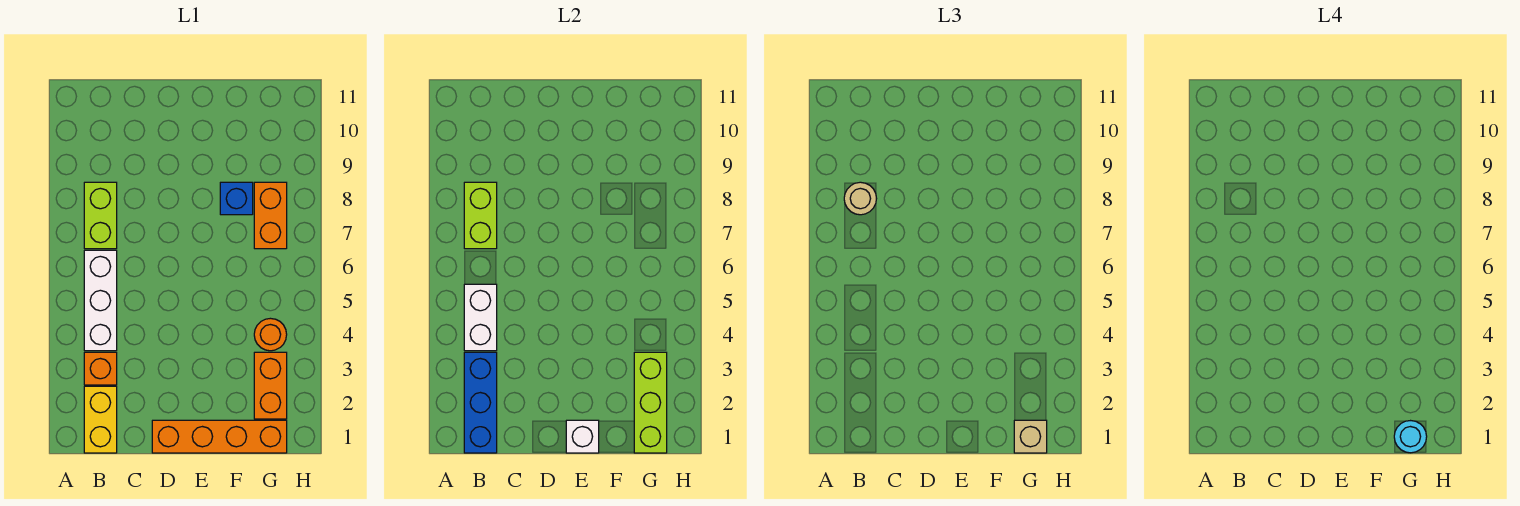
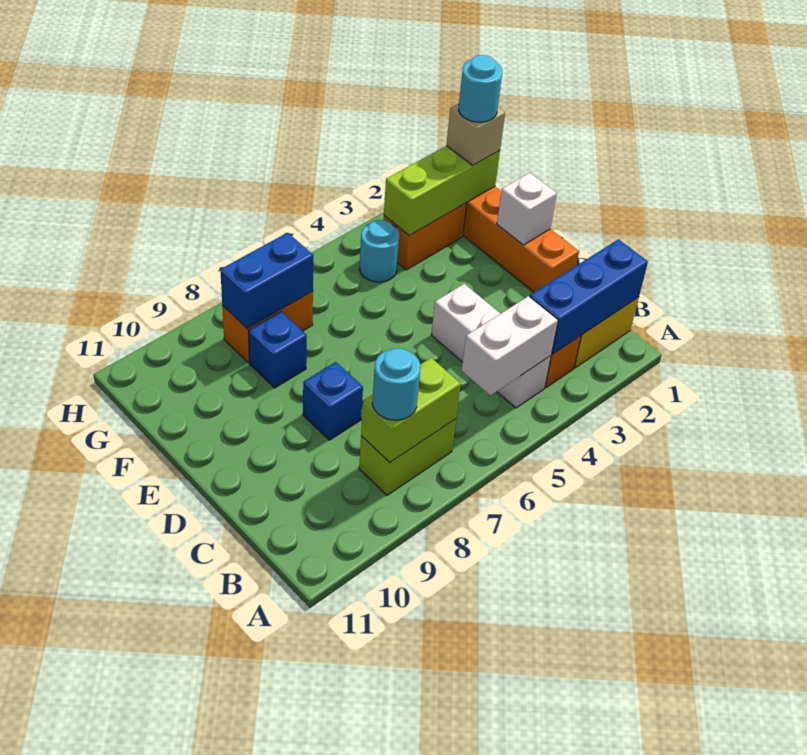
white brick B4:B6 level 1 -> white brick B4:D4 level 1
tan round brick B8 level 3 -> cyan round brick B8 level 3
none -> blue brick D8 level 1
orange round brick G4 level 1 -> cyan round brick G4 level 1
none -> blue brick G7:G8 level 2

